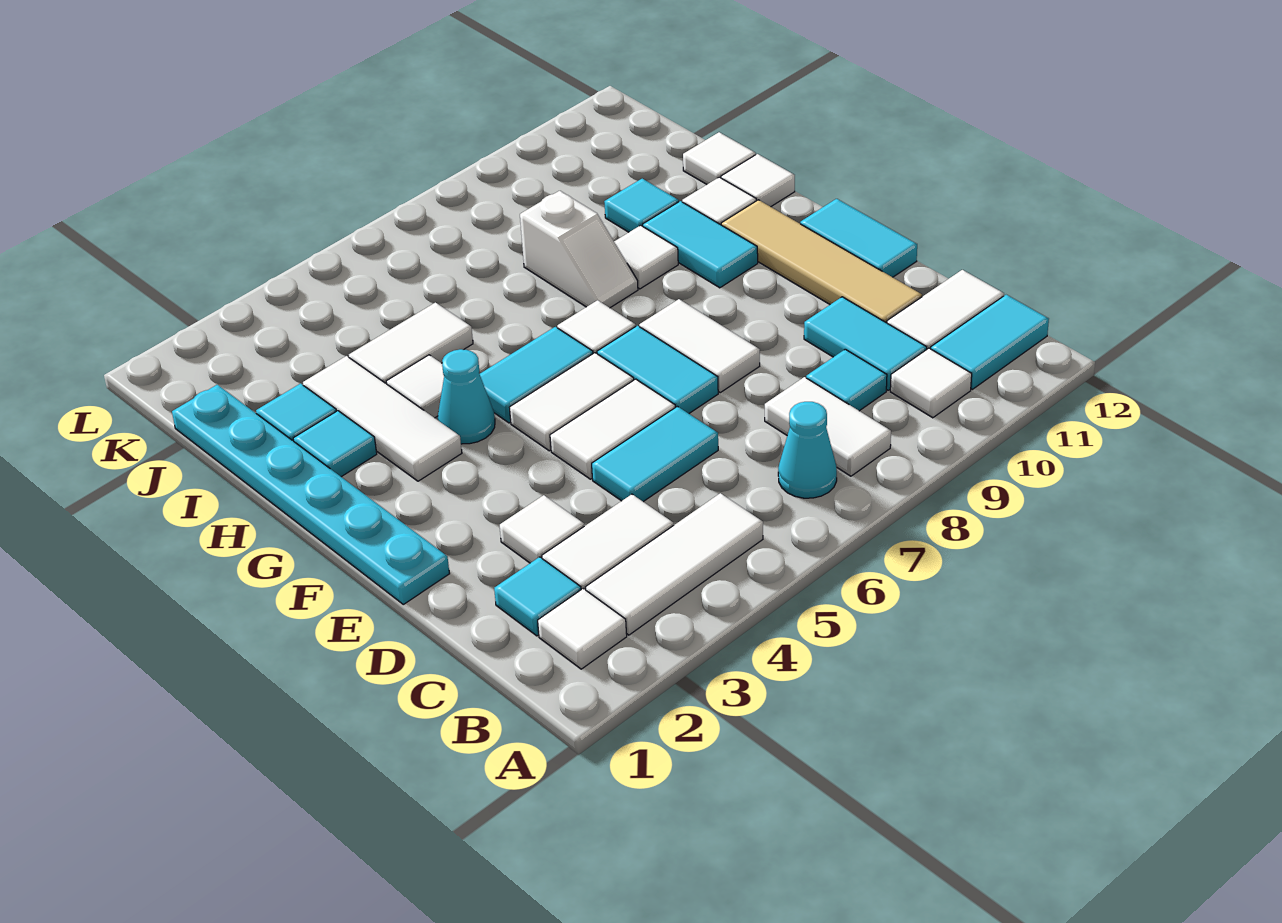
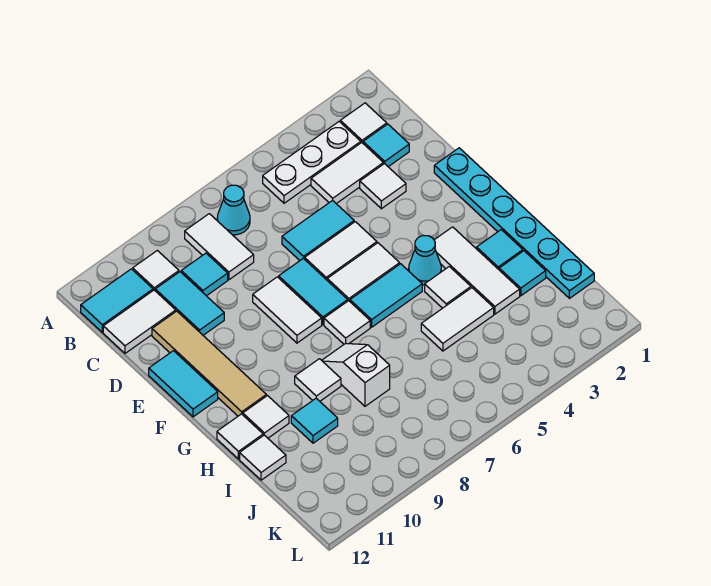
white tile B3:B5 level 1 -> white plate B3:B5 level 1
cyan tile G10:H10 level 1 -> none

